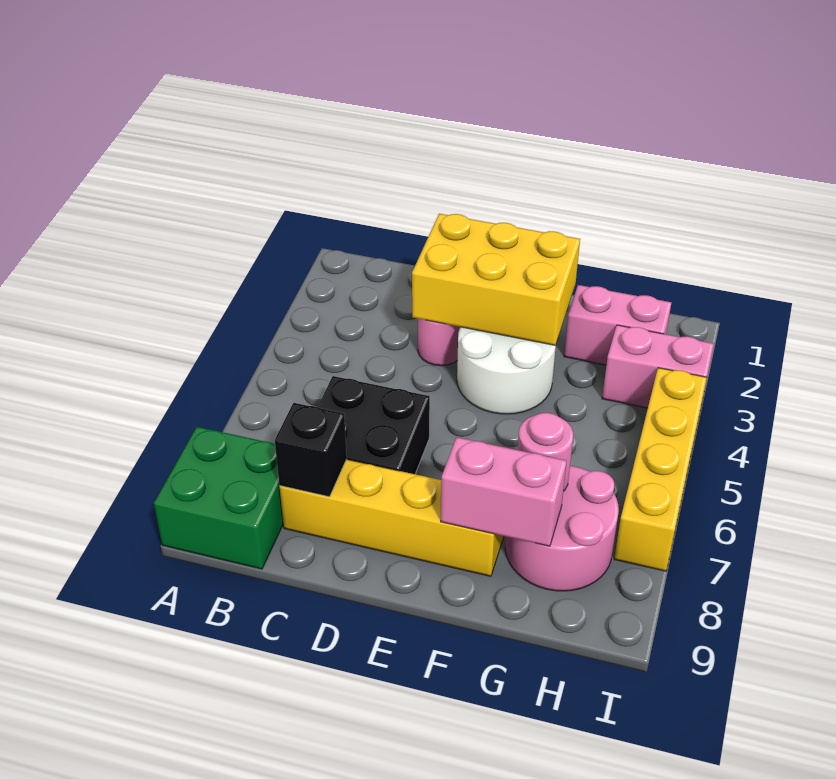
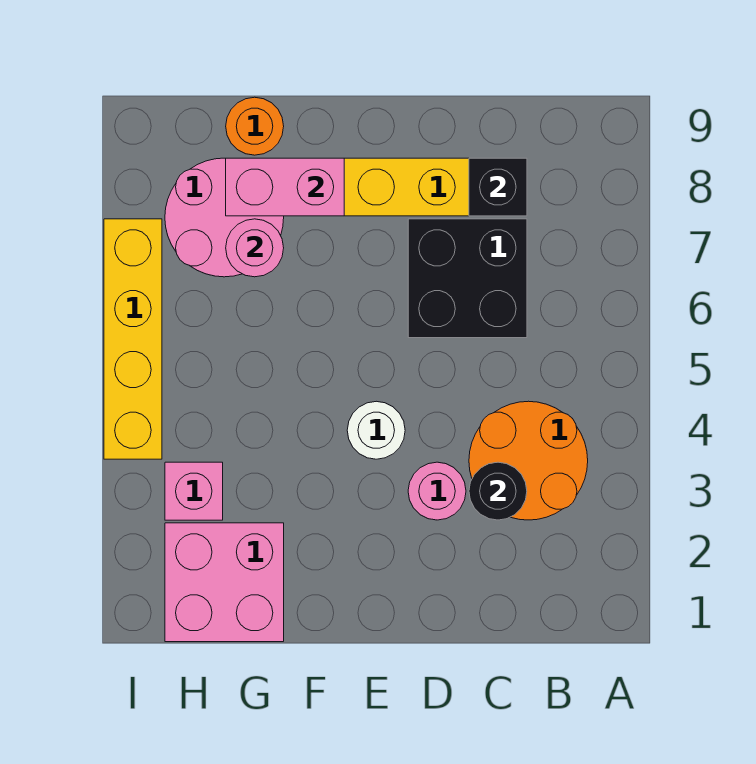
green brick A8:B9 level 1 -> none
none -> orange round brick B3:C4 level 1
none -> black round brick C3 level 2
yellow brick D2:F3 level 2 -> none
white round brick E3:F4 level 1 -> white round brick E4 level 1
pink brick G2:H2 level 1 -> pink brick G1:H2 level 1
none -> orange round brick G9 level 1
pink brick H3:I3 level 1 -> pink brick H3 level 1

